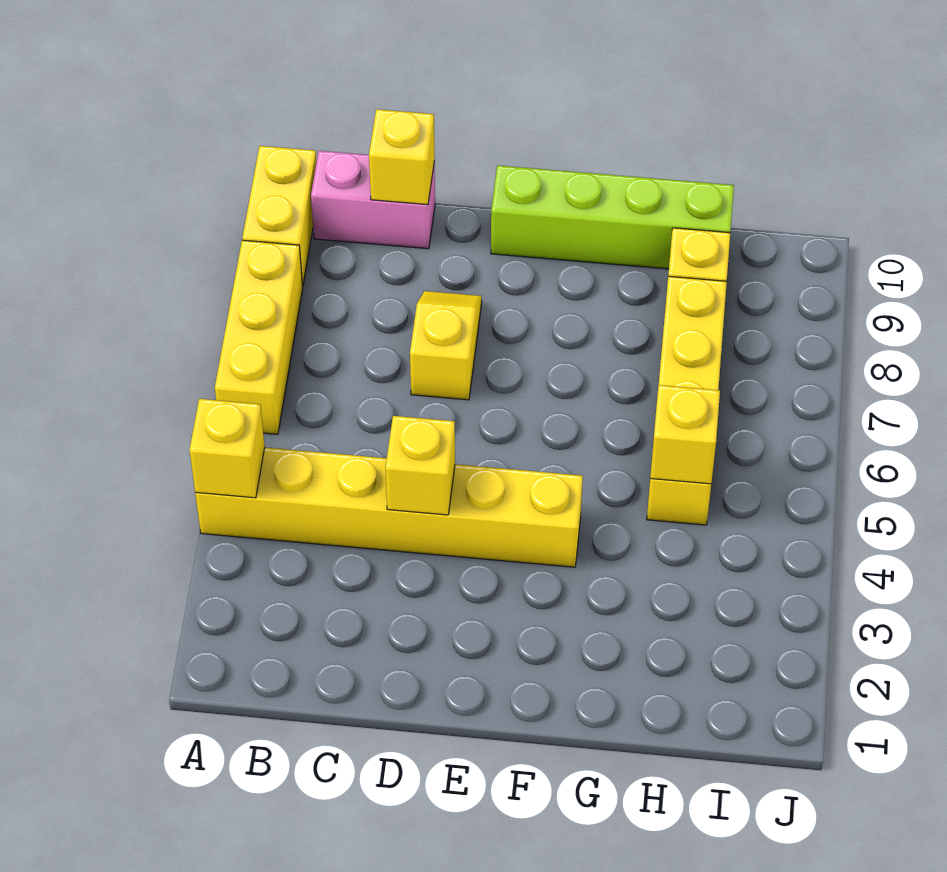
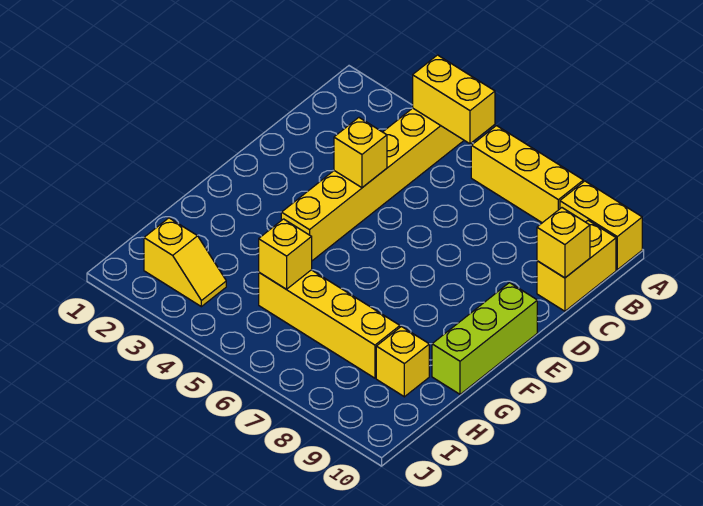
yellow brick A4 level 2 -> yellow brick A4:A5 level 2
pink brick B10:C10 level 1 -> yellow brick B10:C10 level 1
yellow slope D7:D8 level 1 top 7 -> yellow slope I2:I3 level 1 top 2
lime brick E10:H10 level 1 -> lime brick E10:G10 level 1

